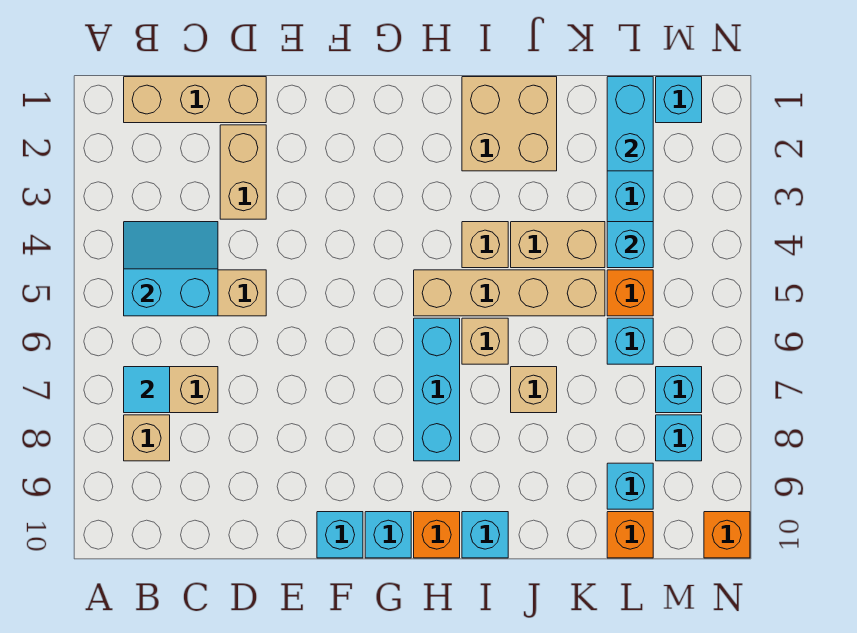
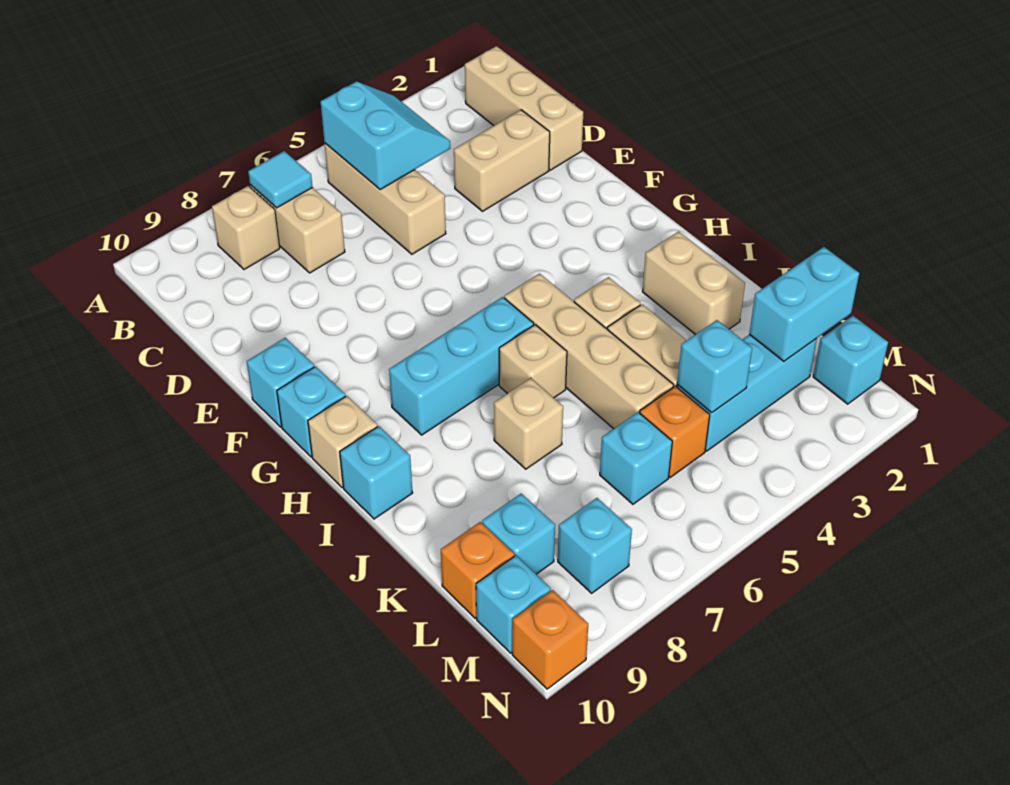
orange brick H10 level 1 -> tan brick H10 level 1
tan brick I1:J2 level 1 -> tan brick I2:J2 level 1
cyan brick M7 level 1 -> cyan brick M10 level 1

